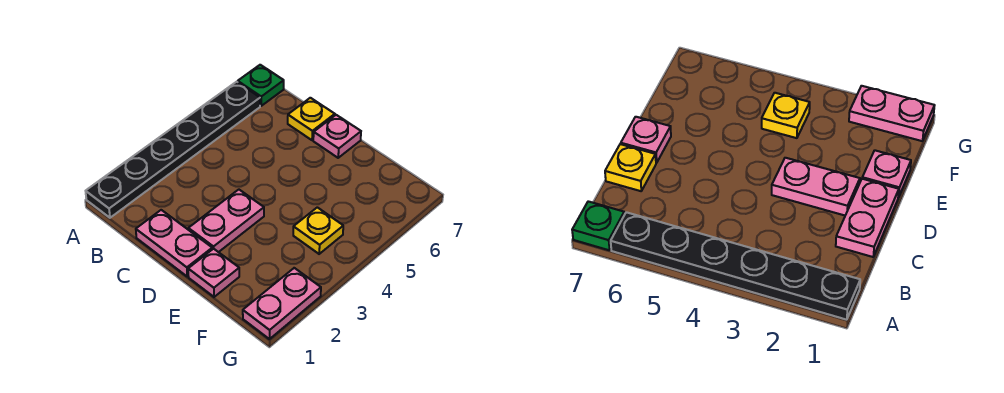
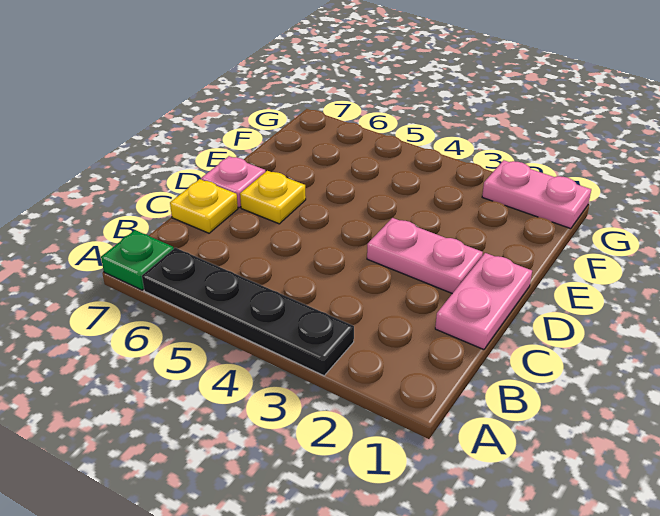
black plate A1:A6 level 1 -> black plate A3:A6 level 1
pink plate E1 level 1 -> none
yellow plate F4 level 1 -> yellow plate D6 level 1

